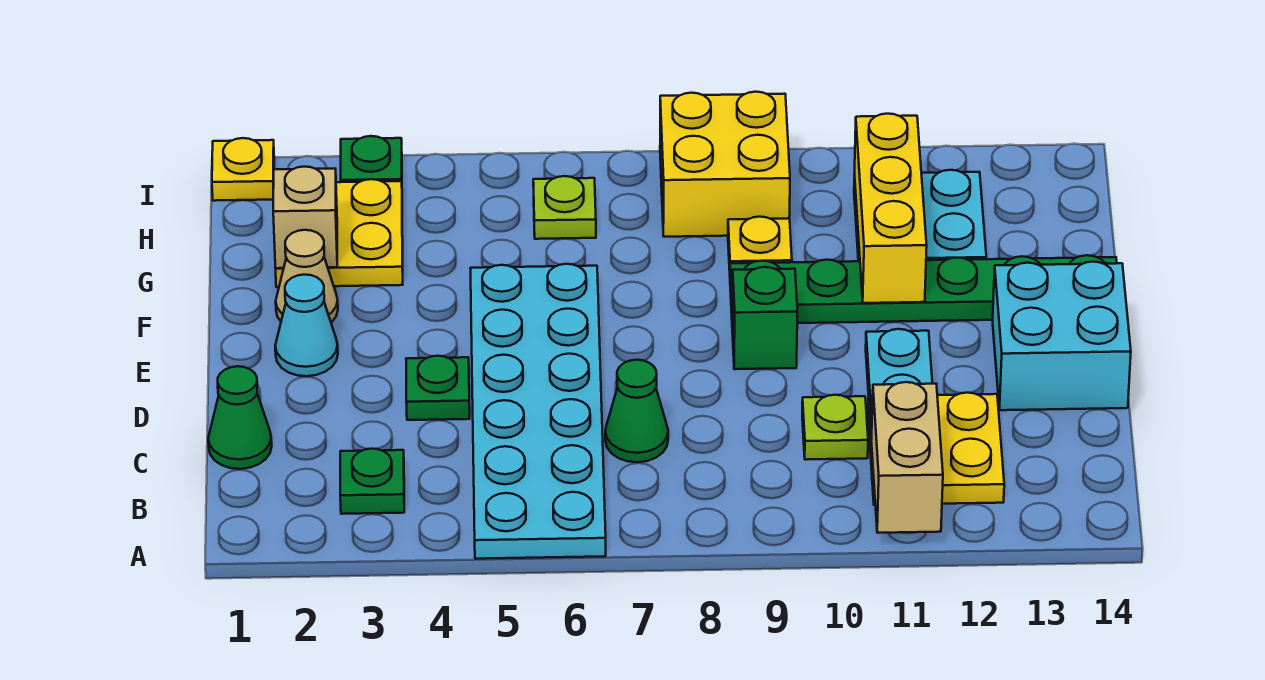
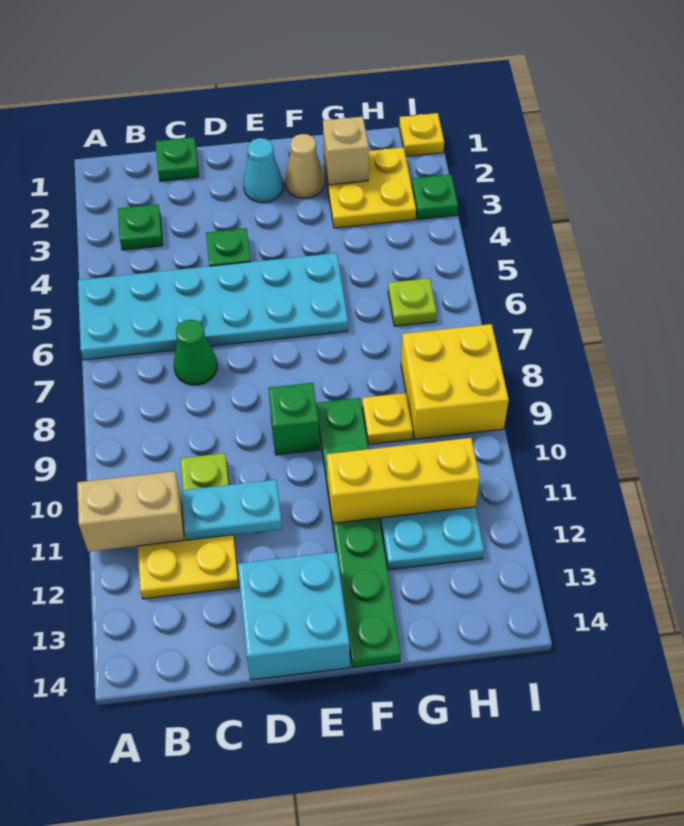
green cone C1 level 1 -> green plate C1 level 1

